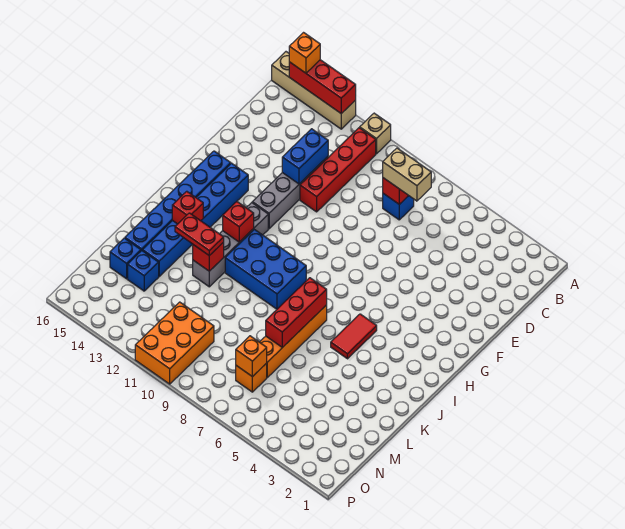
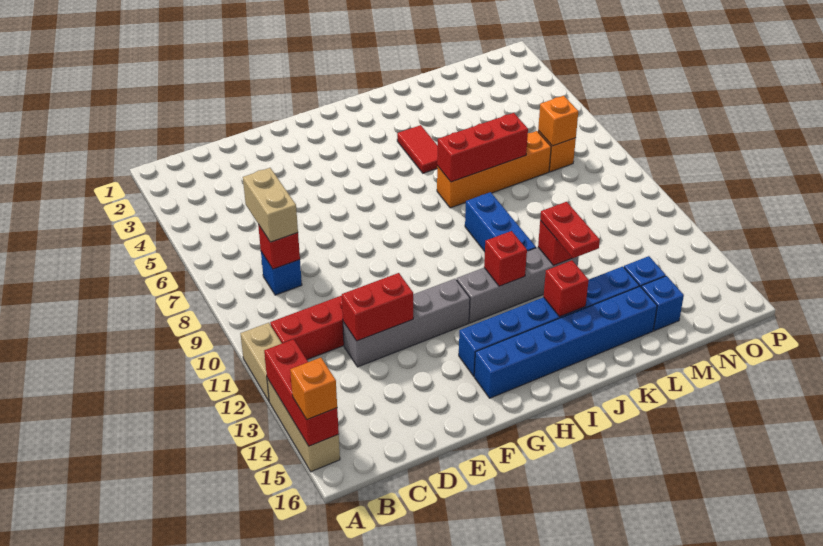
tan brick A11 level 1 -> tan brick A11:A12 level 1
tan brick A13:A16 level 1 -> tan brick A13:A15 level 1
blue brick D12:E12 level 2 -> red brick D12:E12 level 2
red tile I5:J5 level 1 -> red tile J4:J5 level 1
blue brick I9:J11 level 1 -> blue brick J9:J11 level 1
orange brick N10:P11 level 1 -> none

